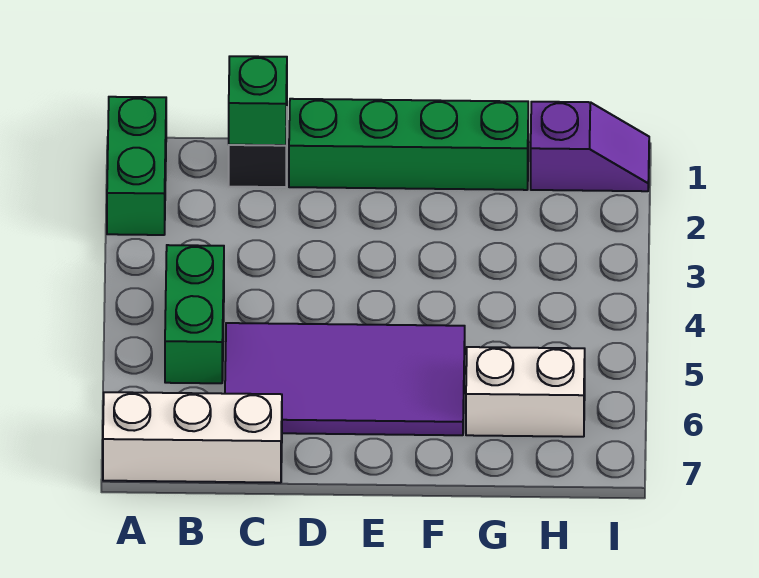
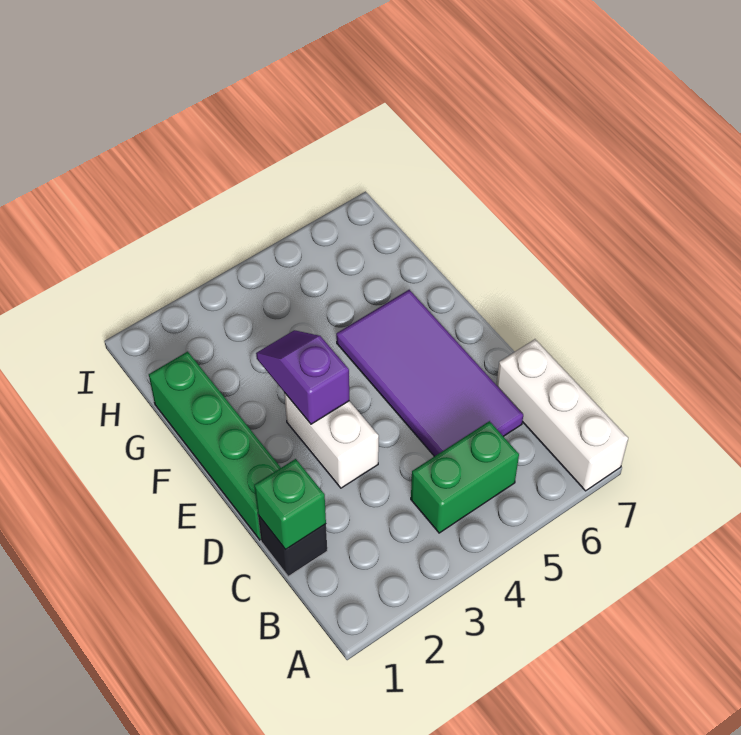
green brick A1:A2 level 1 -> none
white brick G6:H6 level 1 -> white brick D3:E3 level 1
purple slope H1:I1 level 1 top H -> purple slope E3:F3 level 2 top E

